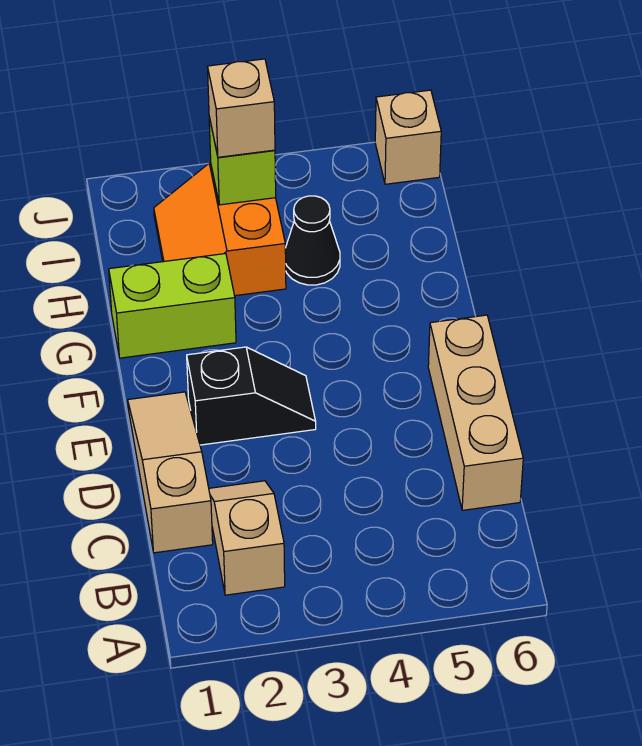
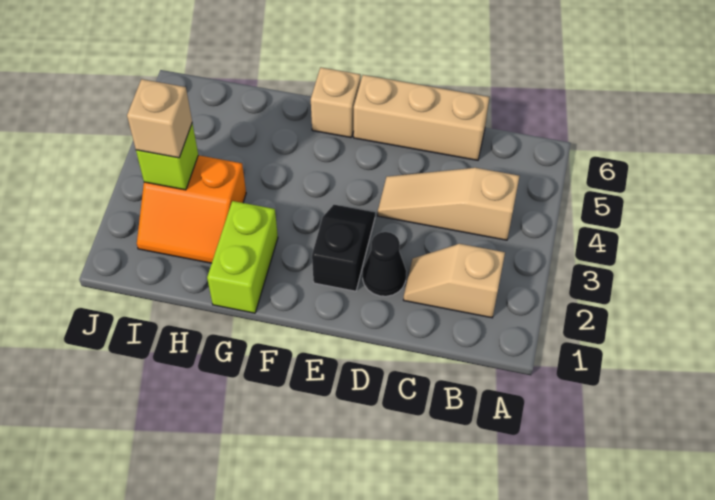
tan slope C1:E1 level 1 top C -> tan slope B4:D4 level 1 top B
black cone H4 level 1 -> black cone D2 level 1
tan brick J6 level 1 -> tan brick F6 level 1

